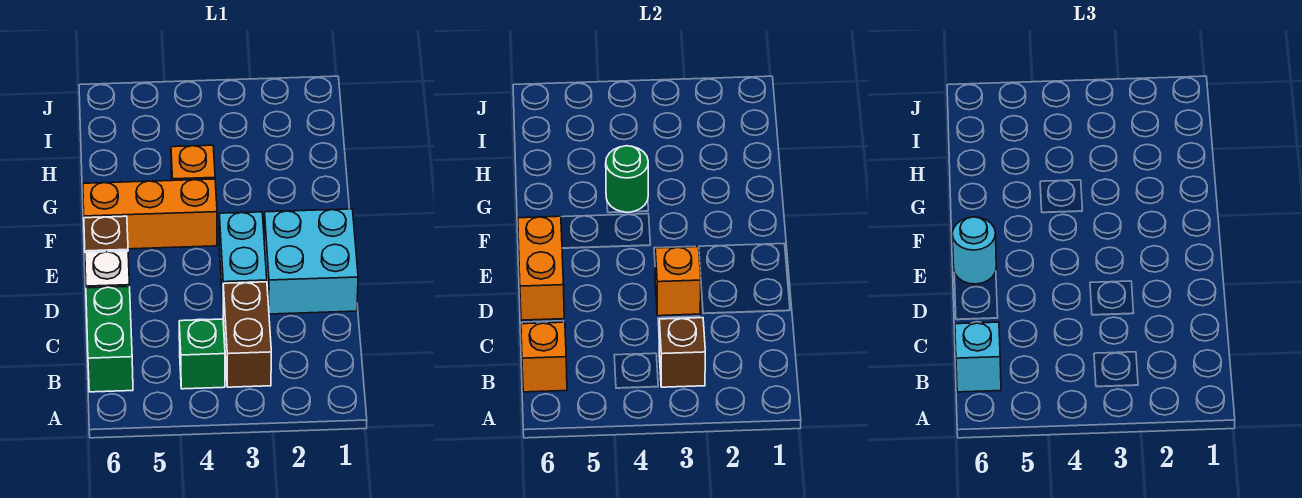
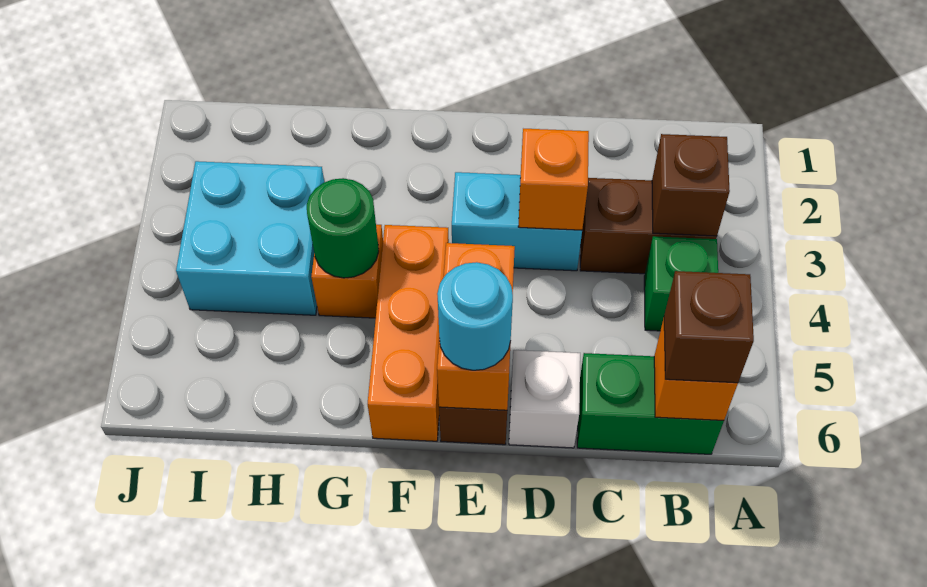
cyan brick B6 level 3 -> brown brick B6 level 3
cyan brick D1:E2 level 1 -> cyan brick H3:I4 level 1
orange brick D6:E6 level 2 -> orange brick E5:E6 level 2

